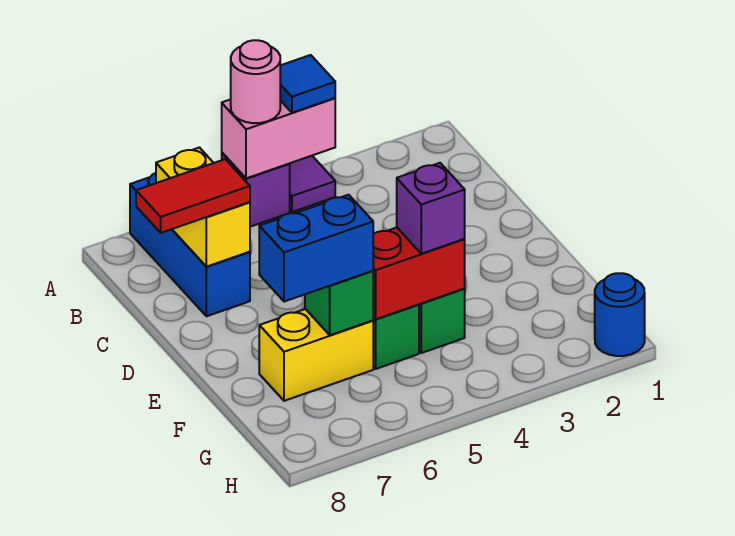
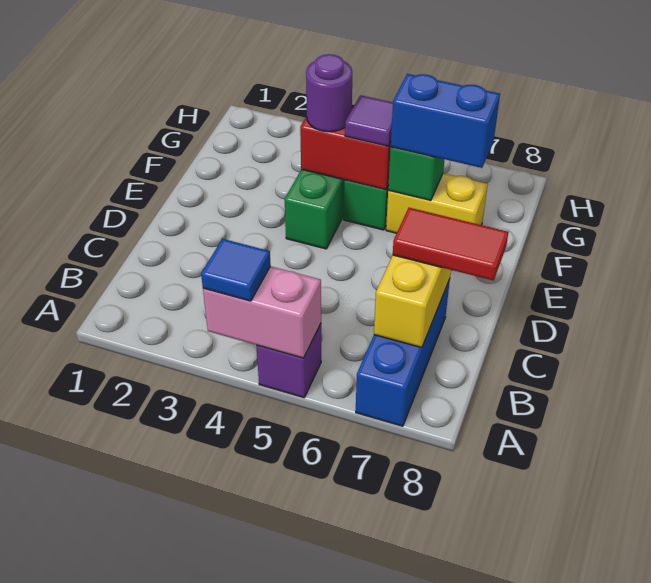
purple tile A4 level 1 -> purple tile F5 level 3
pink round brick A5 level 3 -> none
purple brick F4 level 3 -> purple round brick F4 level 3
blue round brick H1 level 1 -> none

